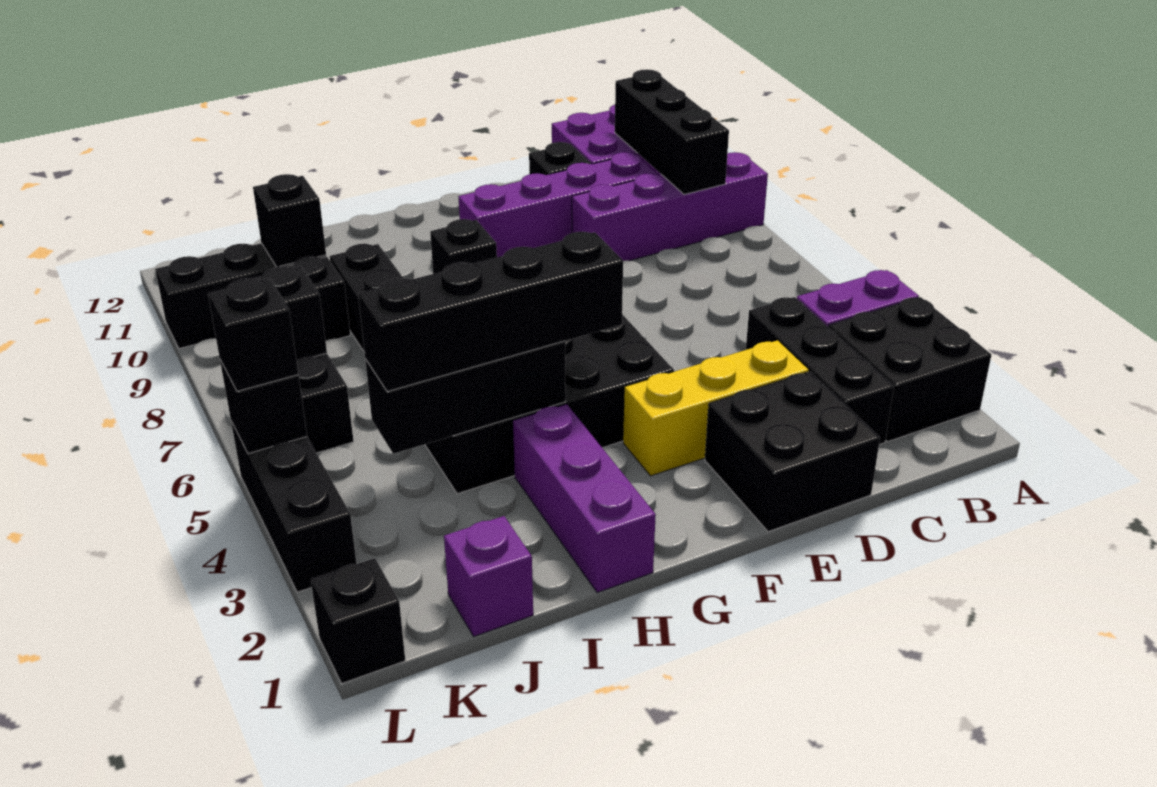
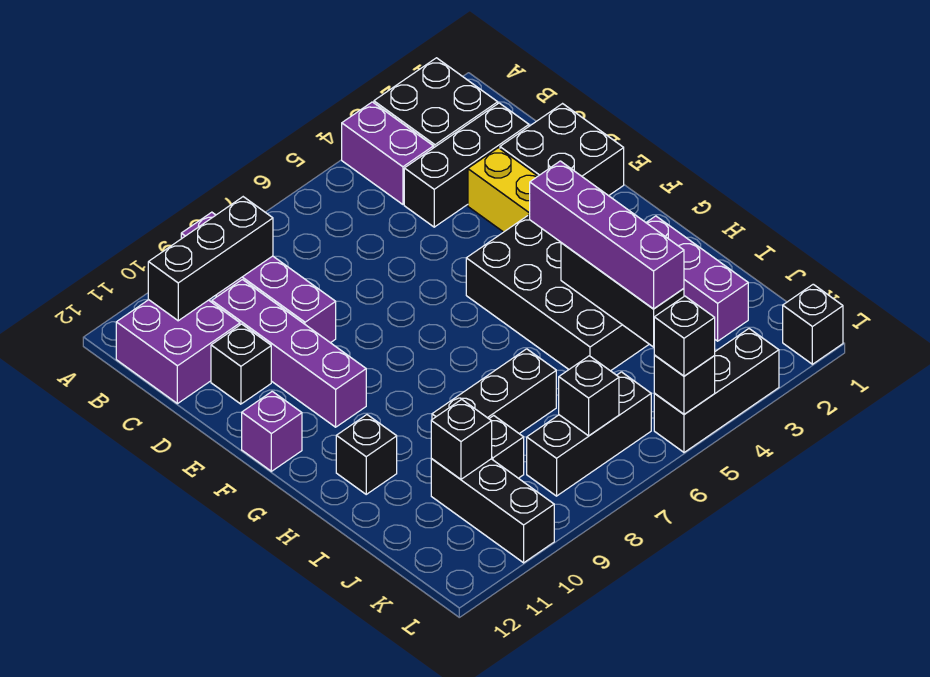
black brick G4:J4 level 3 -> purple brick G4:J4 level 3
black brick G9 level 1 -> black brick H11 level 1
purple brick H1:H3 level 1 -> purple brick H2:J2 level 1
purple brick J1 level 1 -> purple brick F12 level 1

